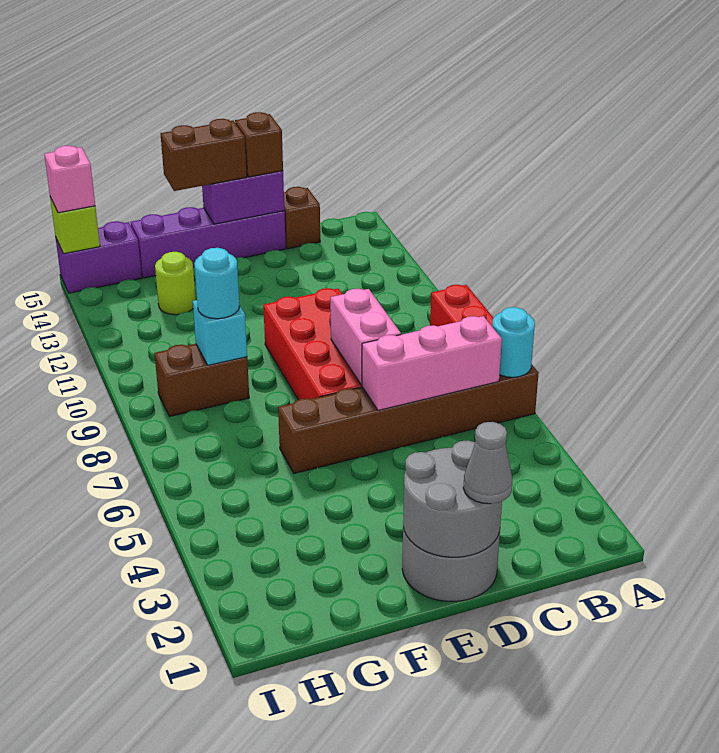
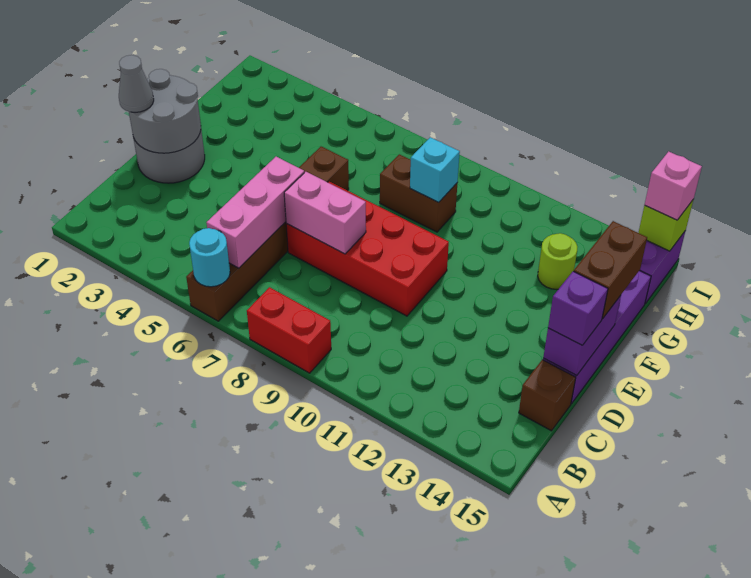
brown brick D15 level 3 -> purple brick D15 level 3
brown brick G9:H9 level 1 -> brown brick G8:G9 level 1
cyan round brick G9 level 3 -> none

